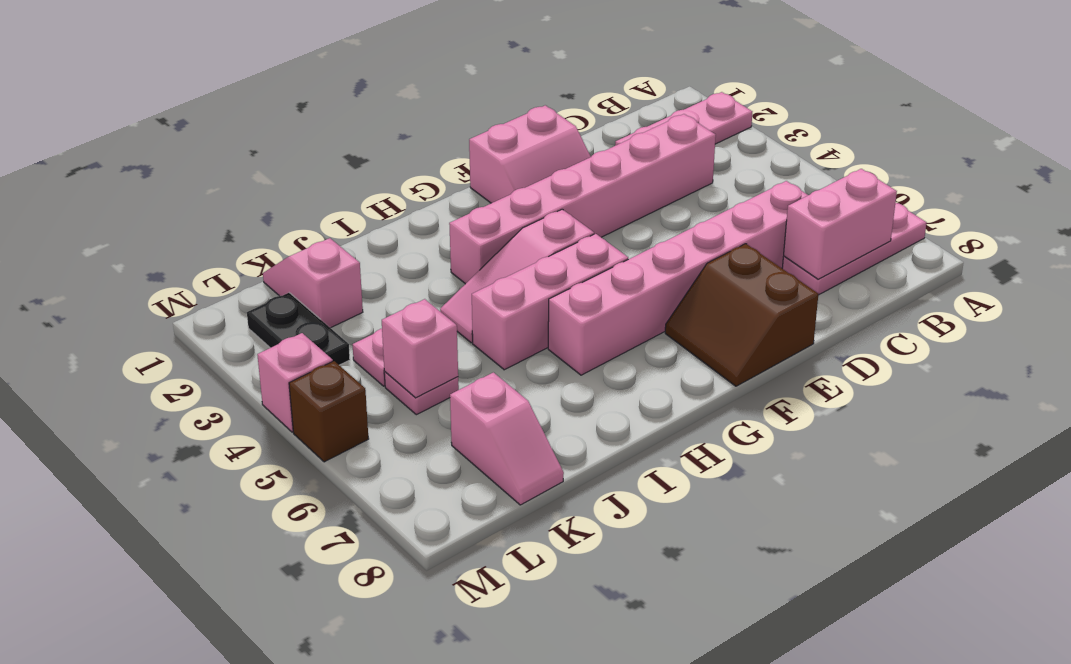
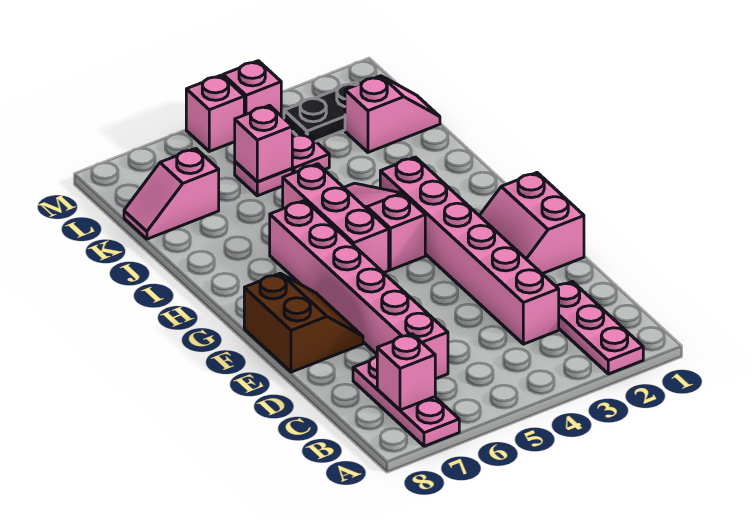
pink brick B7:C7 level 2 -> pink brick B7 level 2
brown slope E7:F8 level 1 top E -> brown slope E7:F8 level 1 top 8
brown brick M5 level 1 -> pink brick M5 level 1

